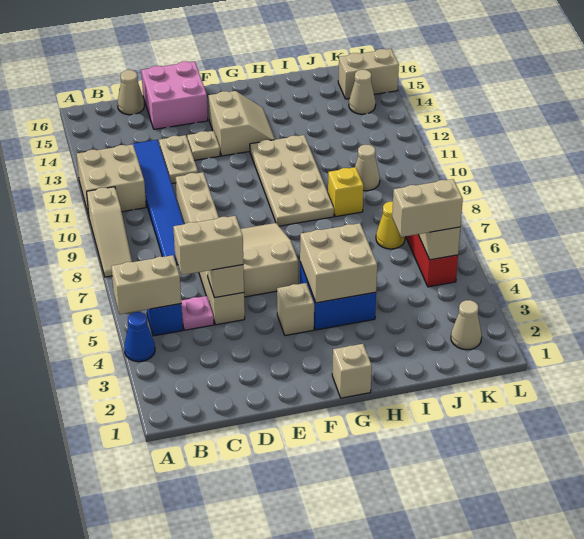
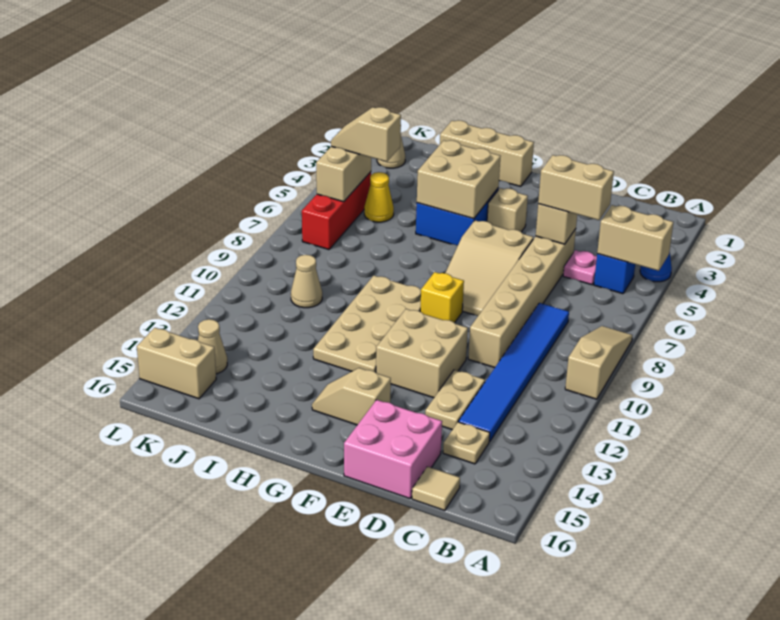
tan brick A11:B12 level 1 -> tan brick E11:F12 level 1
tan cone C16 level 1 -> tan tile C16 level 1
tan plate E13 level 1 -> tan plate C14 level 1
tan slope F13:G14 level 1 top F -> tan slope F14:G14 level 1 top F
tan brick G1 level 1 -> tan brick G1:I1 level 1
yellow brick I9 level 1 -> yellow brick F9 level 1
tan brick J5:K5 level 3 -> tan slope J5:K5 level 3 top J
yellow cone J7 level 1 -> yellow cone J5 level 1

